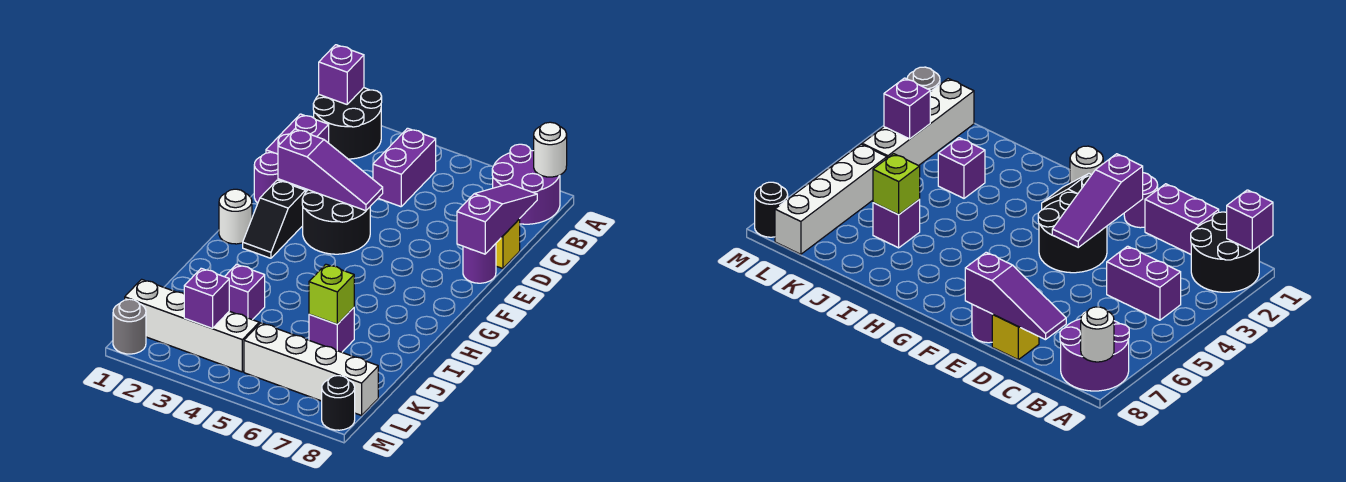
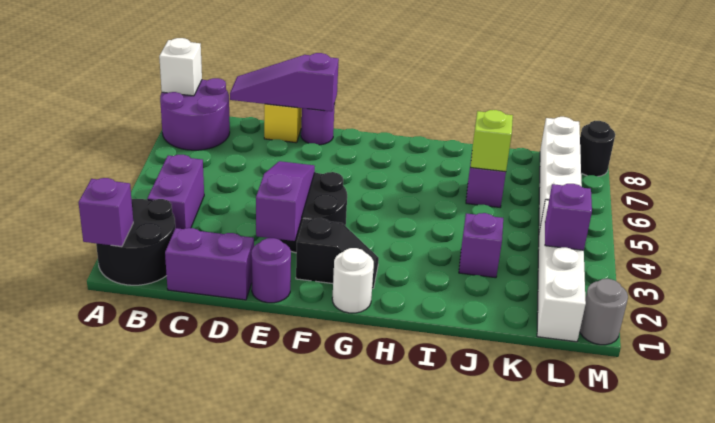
white round brick A8 level 2 -> white brick A8 level 2
purple brick B4:C4 level 1 -> purple brick B3:B4 level 1

